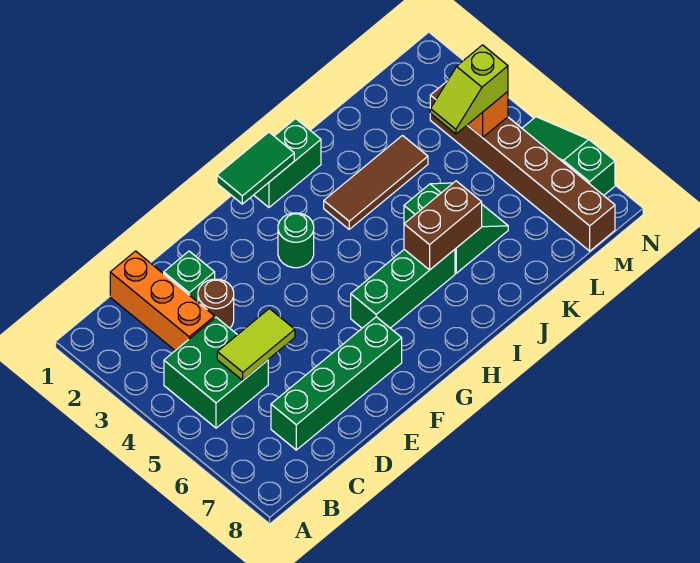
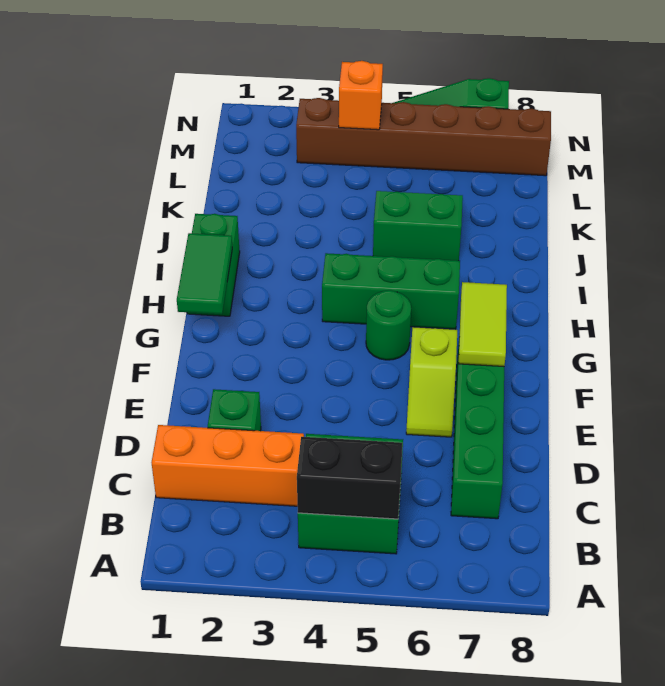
none -> black brick B4:B5 level 2
lime tile C5:D5 level 2 -> lime tile F7:G7 level 2
brown round brick D3 level 1 -> none
green round brick G3 level 1 -> green round brick G5 level 1
green brick G6:I6 level 1 -> green brick H4:H6 level 1
brown tile I3:K3 level 1 -> none
brown brick I6:J6 level 2 -> none
lime slope L4:M4 level 3 top M -> lime slope E6:F6 level 1 top F

